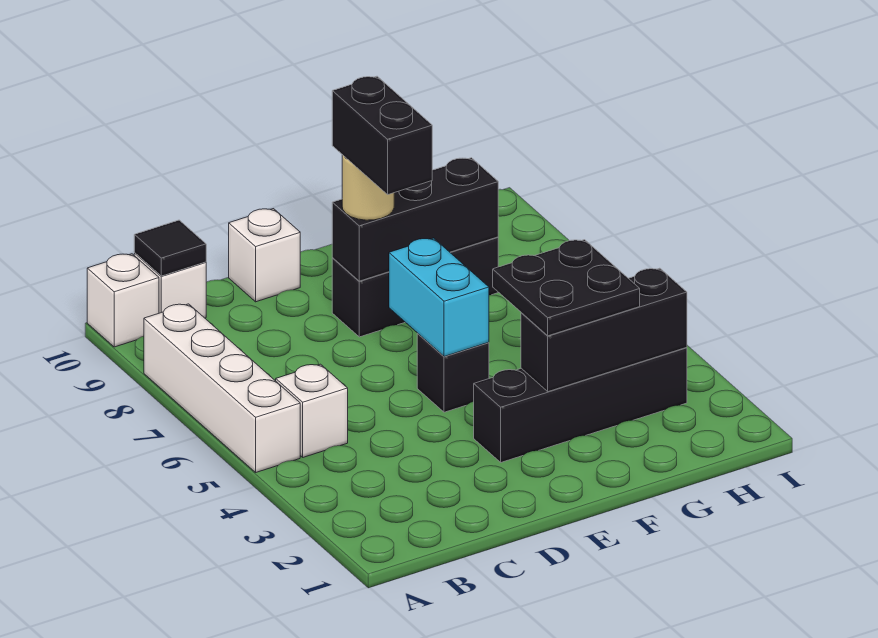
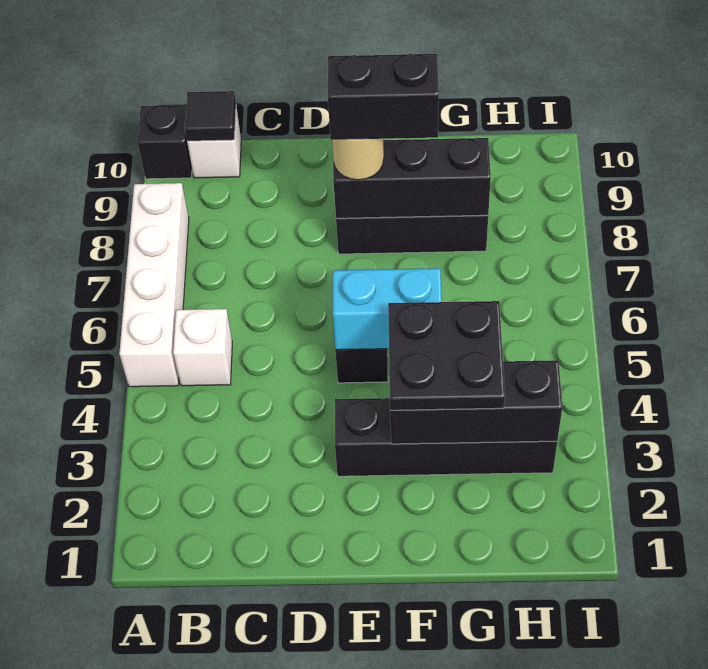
white brick A10 level 1 -> black brick A10 level 1
white brick D10 level 1 -> none
cyan brick E5:E6 level 2 -> cyan brick E5:F5 level 2
black brick E7:E8 level 4 -> black brick E8:F8 level 4

